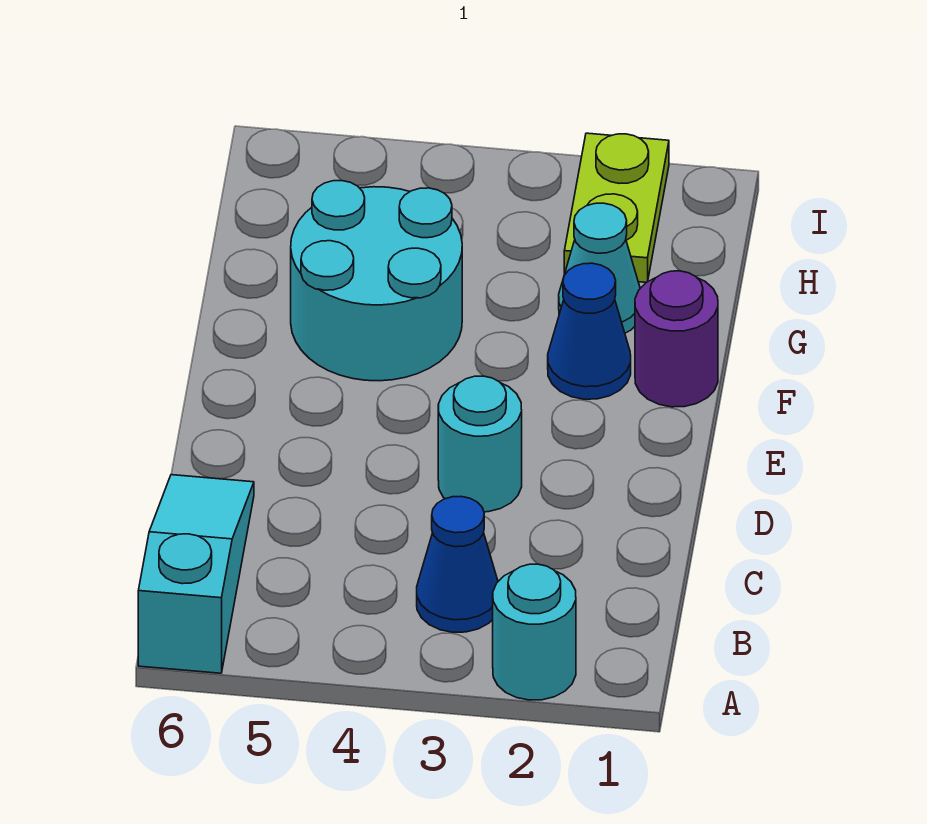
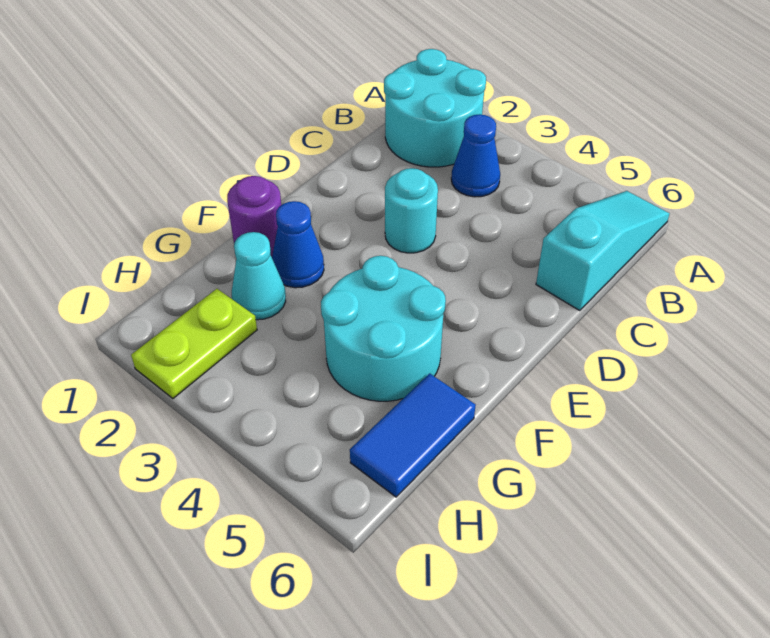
cyan round brick A2 level 1 -> cyan round brick A1:B2 level 1
cyan slope A6:C6 level 1 top A -> cyan slope A6:C6 level 1 top C
none -> blue tile G6:H6 level 1

